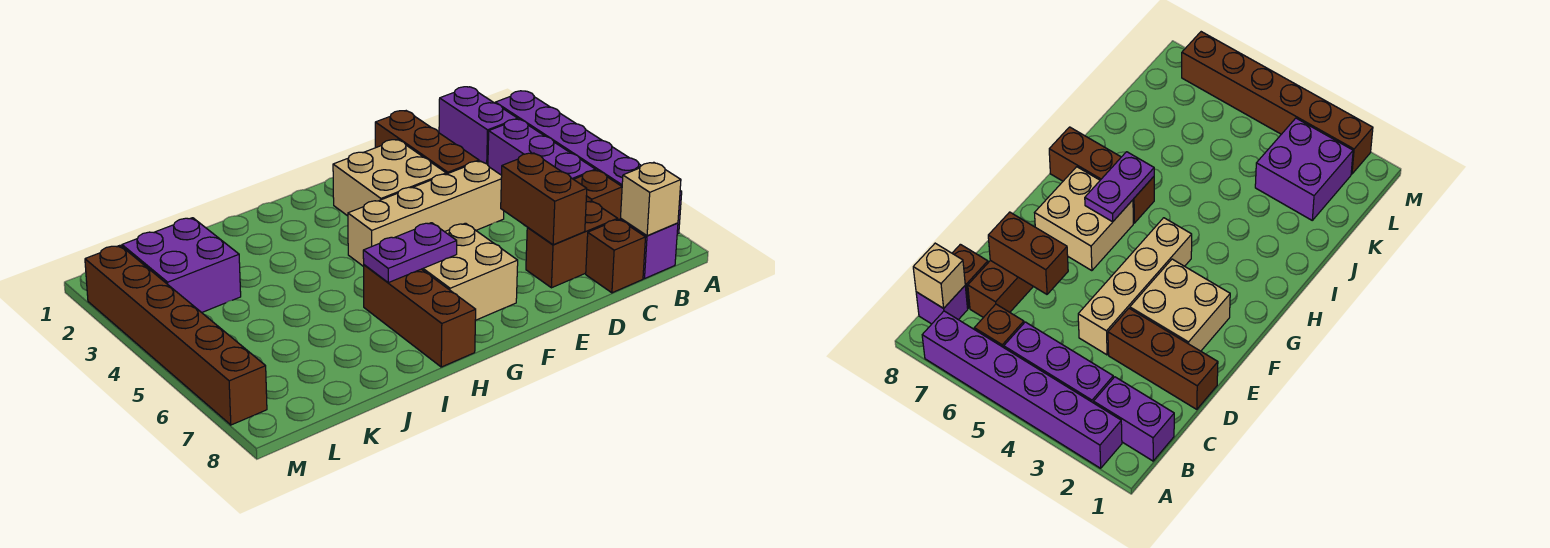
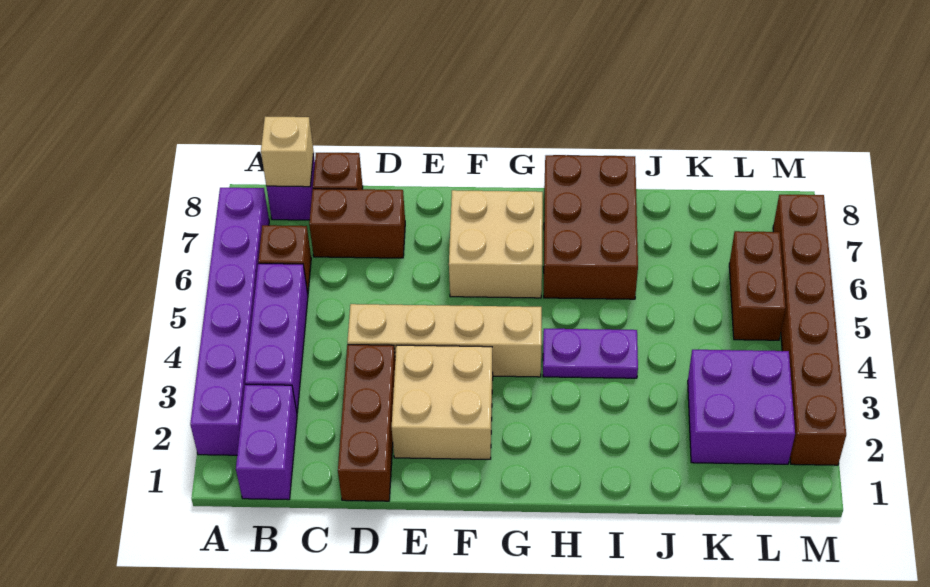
brown brick D6:D7 level 2 -> brown brick L5:L6 level 1
purple plate G6:H6 level 2 -> purple plate H4:I4 level 1
brown brick H6:H8 level 1 -> brown brick H6:I8 level 1

